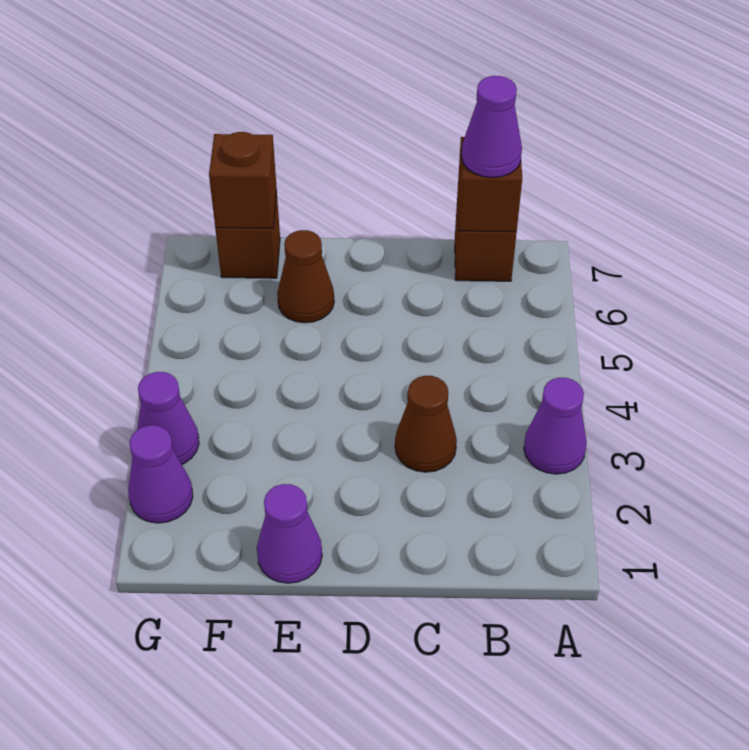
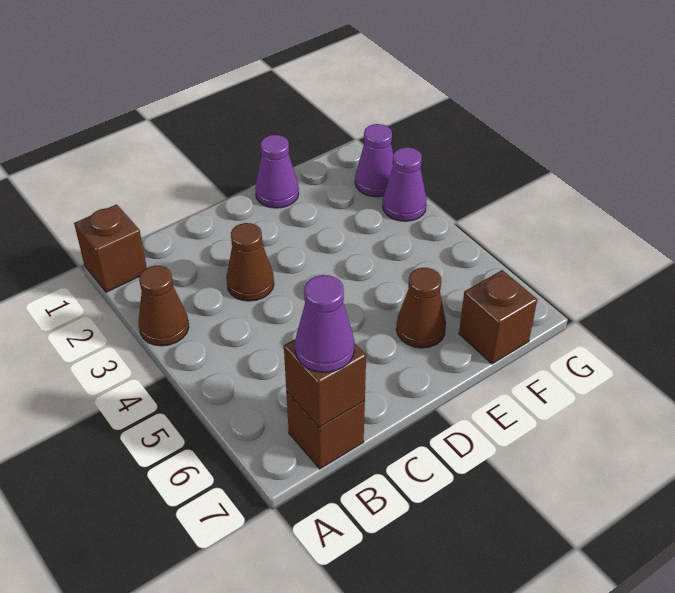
purple cone A3 level 1 -> brown cone A3 level 1
brown brick F7 level 2 -> brown brick A1 level 1

